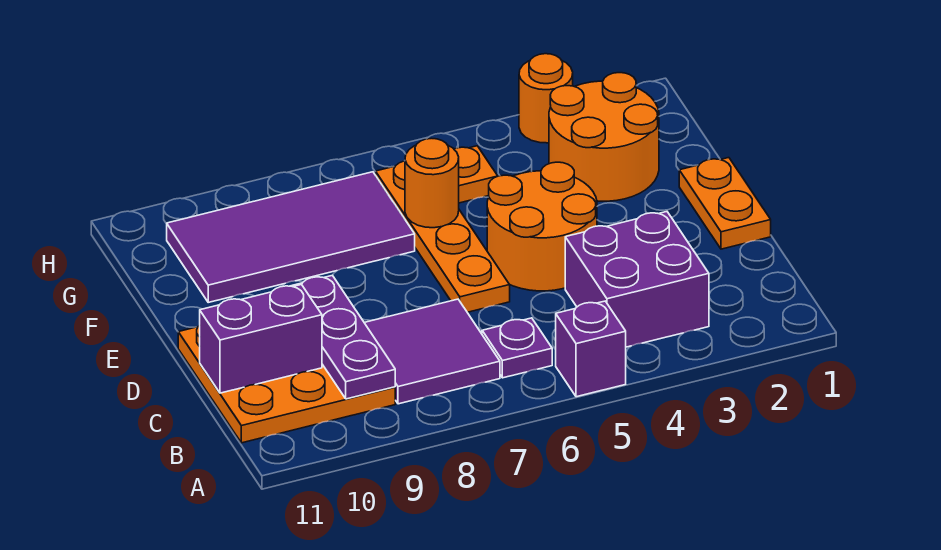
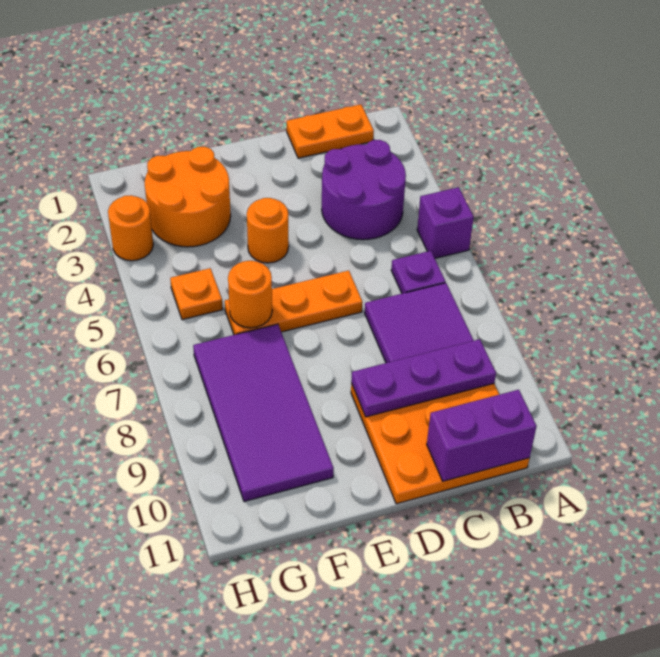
purple brick B3:C4 level 1 -> purple round brick B3:C4 level 1
purple brick C10:C11 level 2 -> purple brick B11:C11 level 2
orange plate D1:E1 level 1 -> orange plate B1:C1 level 1
orange round brick D4:E5 level 1 -> orange round brick E4 level 1
orange plate D6:G6 level 1 -> orange plate D6:F6 level 1

